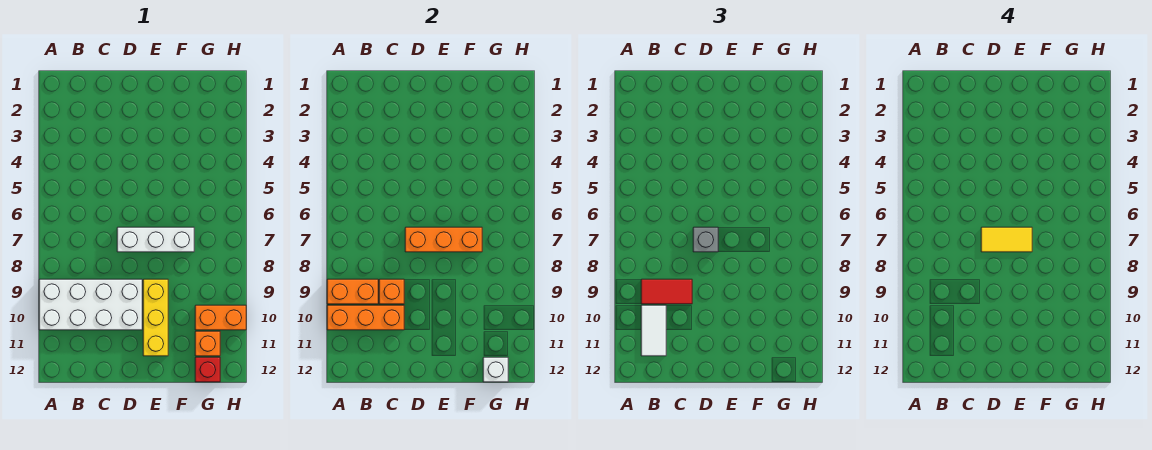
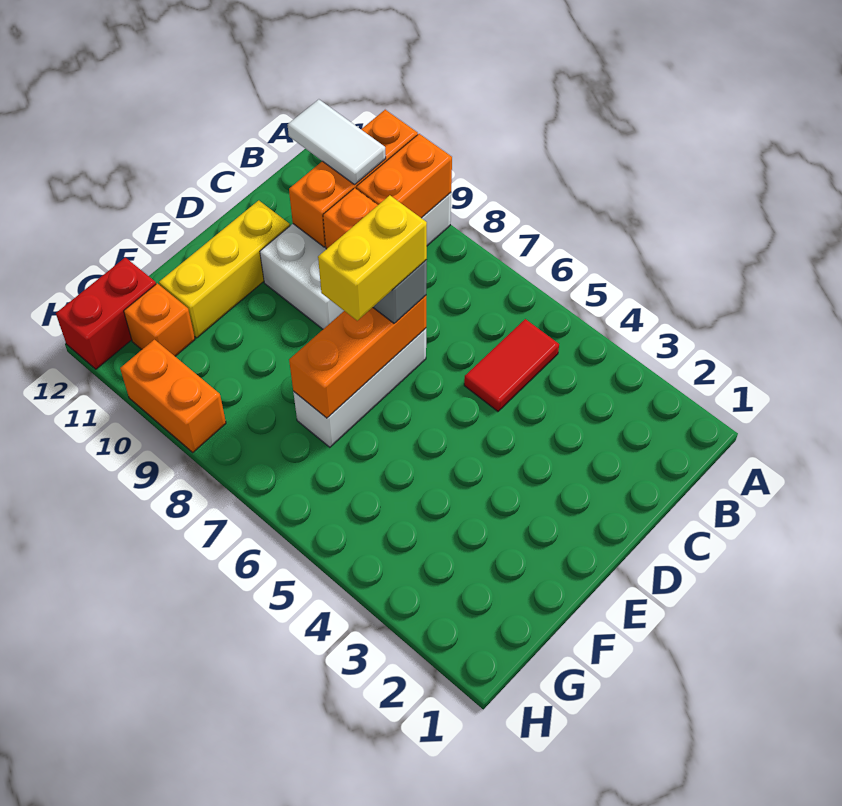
red tile B9:C9 level 3 -> red tile B5:C5 level 1
yellow tile D7:E7 level 4 -> yellow brick D7:E7 level 4
yellow brick E9:E11 level 1 -> yellow brick D11:F11 level 1
orange brick G10:H10 level 1 -> orange brick H9:H10 level 1
red brick G12 level 1 -> red brick G12:H12 level 1
white brick G12 level 2 -> none

